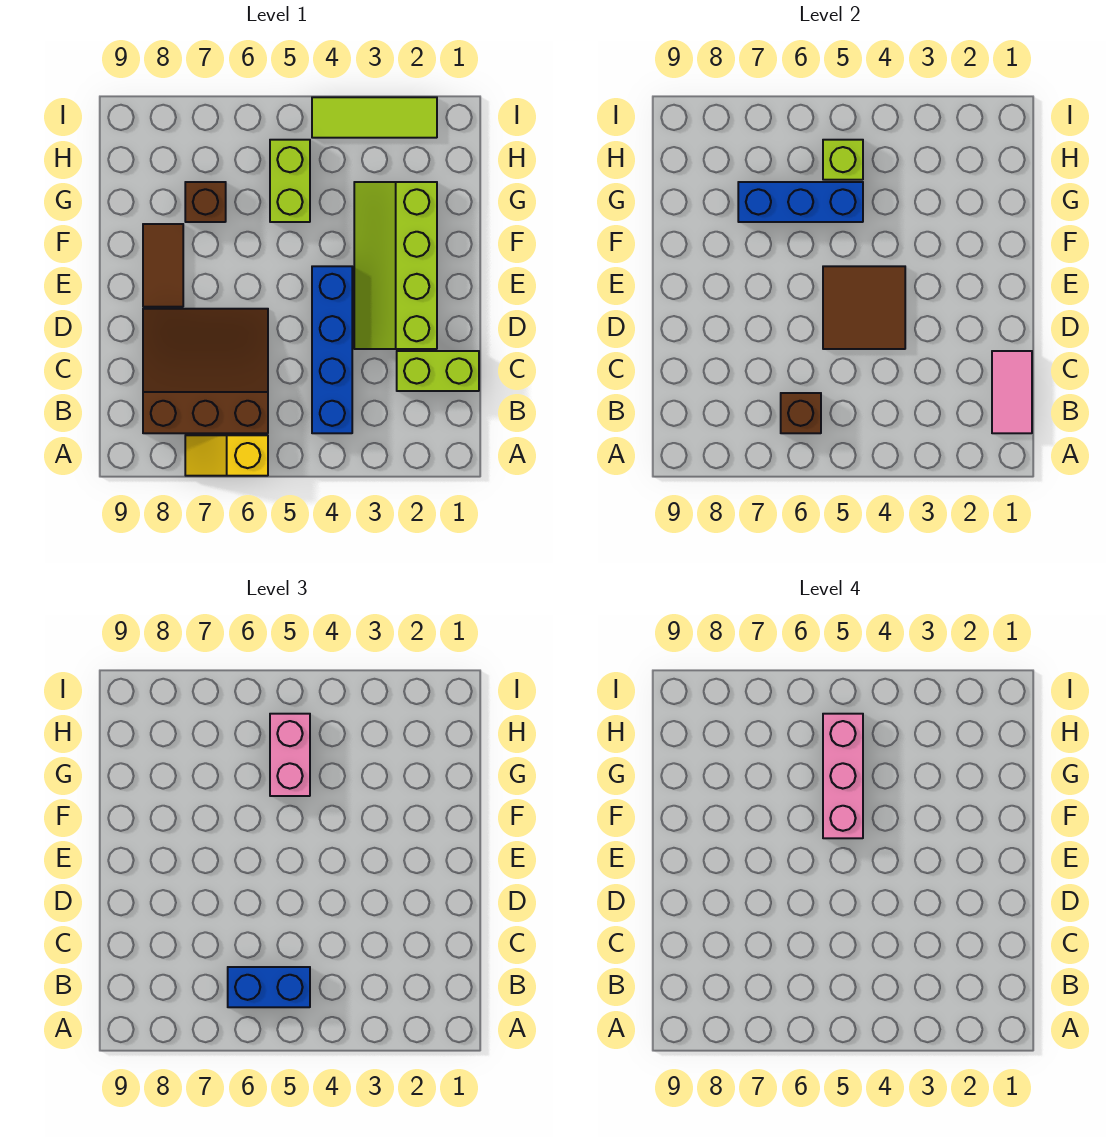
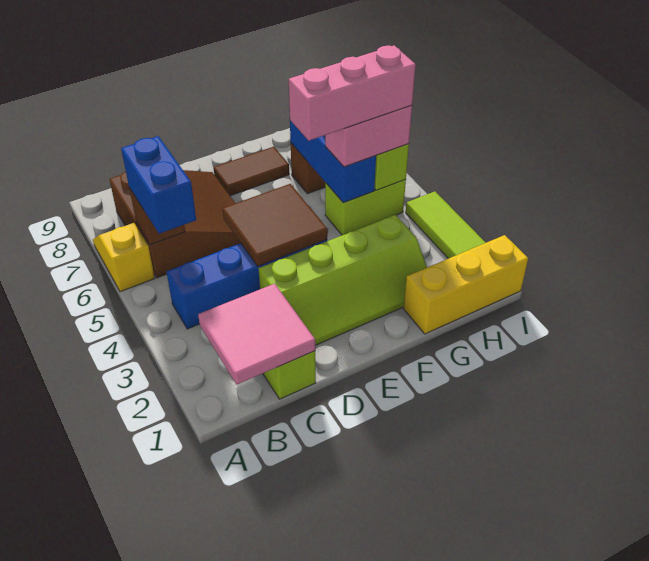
pink tile B1:C1 level 2 -> pink tile B1:C2 level 2
lime slope D2:G3 level 1 top 2 -> lime slope D2:G3 level 1 top 3
none -> yellow brick G1:I1 level 1

